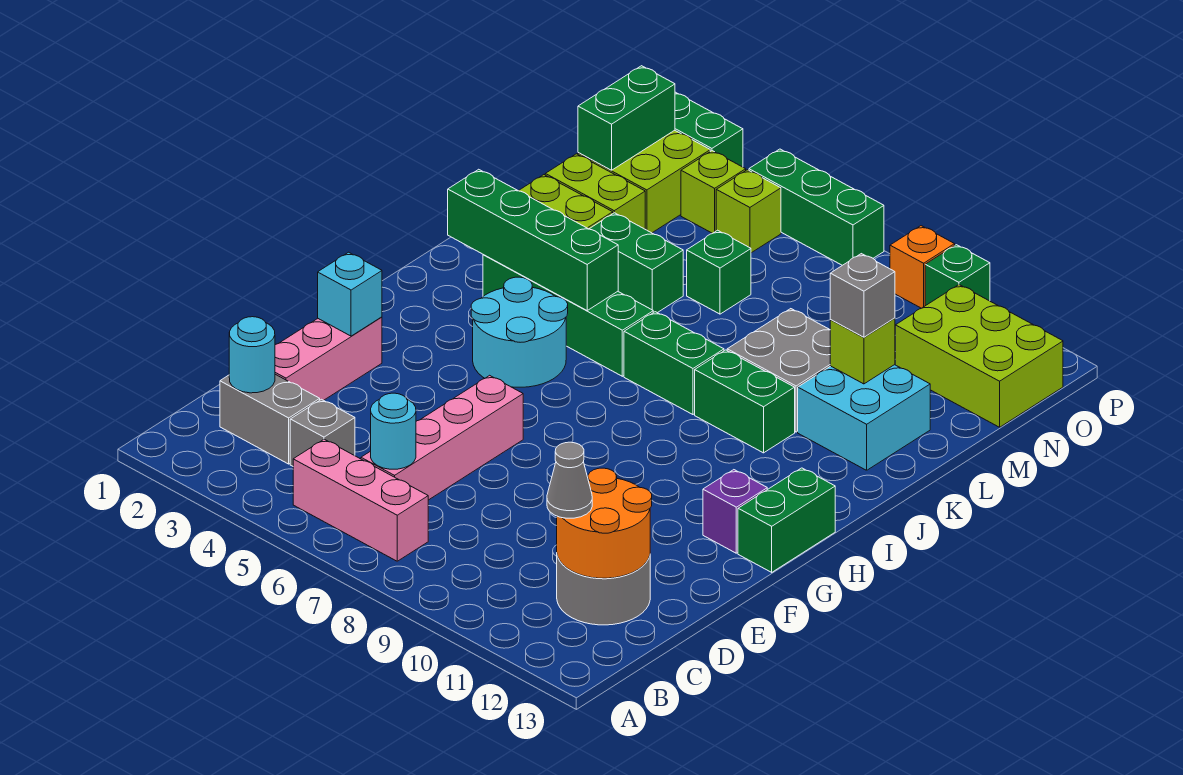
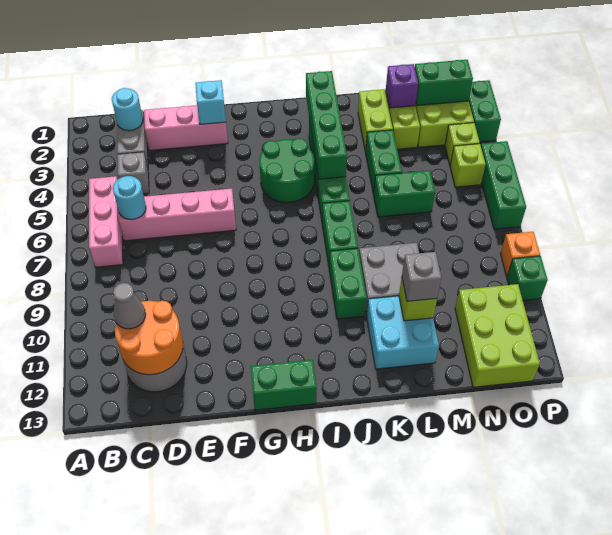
purple brick G12 level 1 -> purple brick M2 level 2
cyan round brick H4:I5 level 1 -> green round brick H4:I5 level 1
green brick M6 level 1 -> green brick L6:M6 level 1

